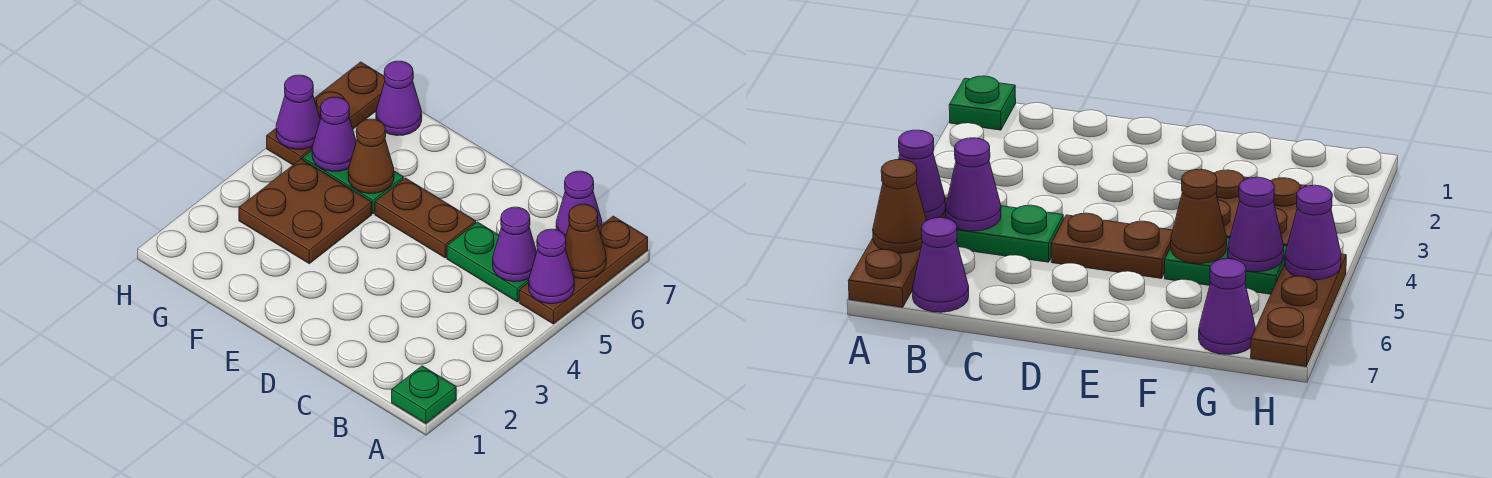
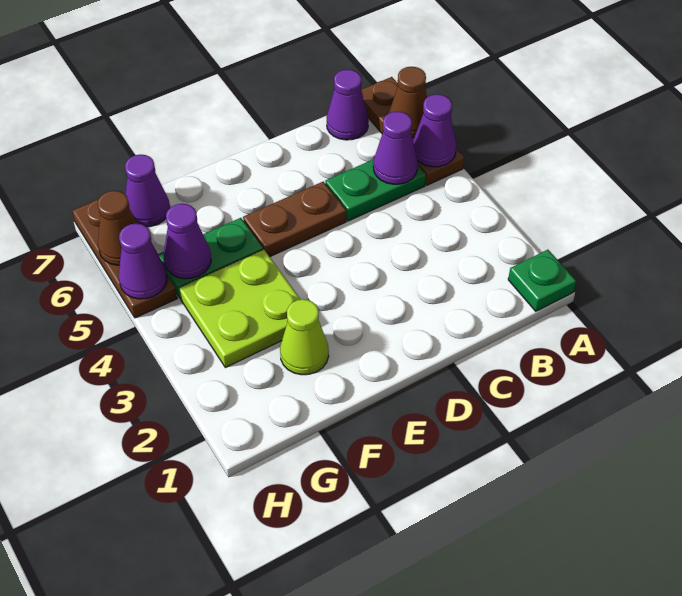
none -> lime cone F2 level 1
brown plate F3:G4 level 1 -> lime plate F3:G4 level 1
brown cone F5 level 2 -> brown cone H6 level 2

